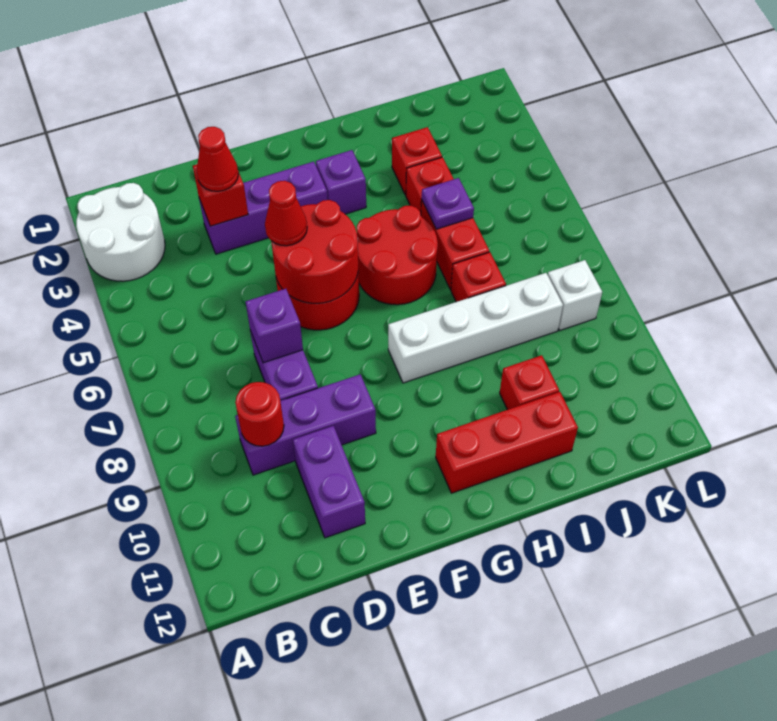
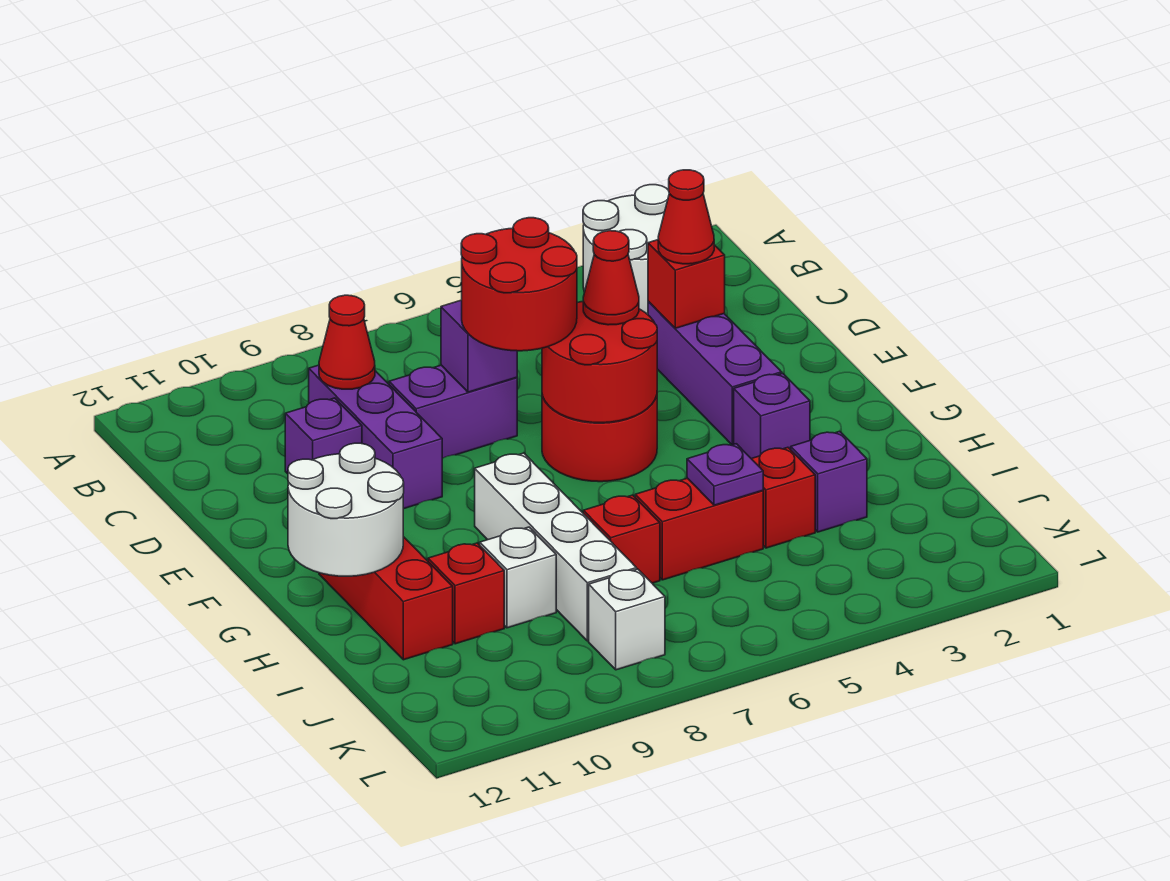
red round brick C9 level 2 -> red cone C9 level 2
purple brick D10:D11 level 1 -> purple brick D10 level 1
red round brick G5:H6 level 1 -> red round brick D6:E7 level 3
none -> white round brick G11:H12 level 2
red brick I3 level 1 -> purple brick I3 level 1
none -> white brick I9 level 1

